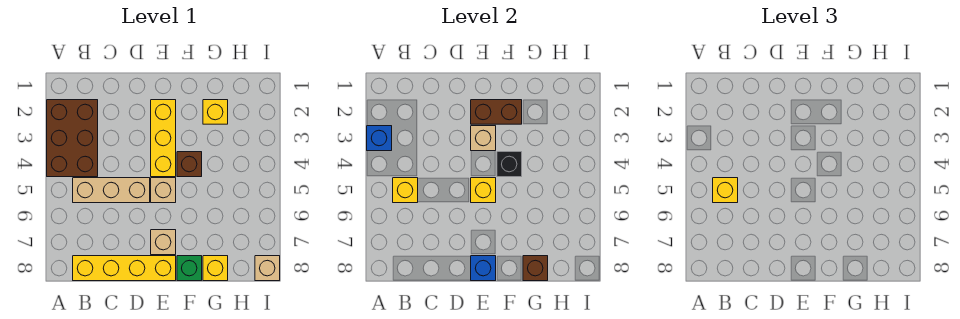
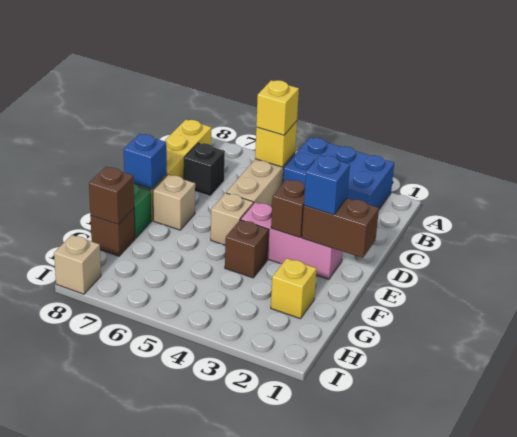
brown brick A2:B4 level 1 -> blue brick A2:B4 level 1
blue brick A3 level 2 -> blue brick E2 level 3
yellow brick E2:E4 level 1 -> pink brick E2:E4 level 1
brown brick E2:F2 level 2 -> brown brick E1:E2 level 2
tan brick E3 level 2 -> brown brick E3 level 2
yellow brick E5 level 2 -> none
black brick F4 level 2 -> black brick C7 level 1
yellow brick G8 level 1 -> brown brick G8 level 1

